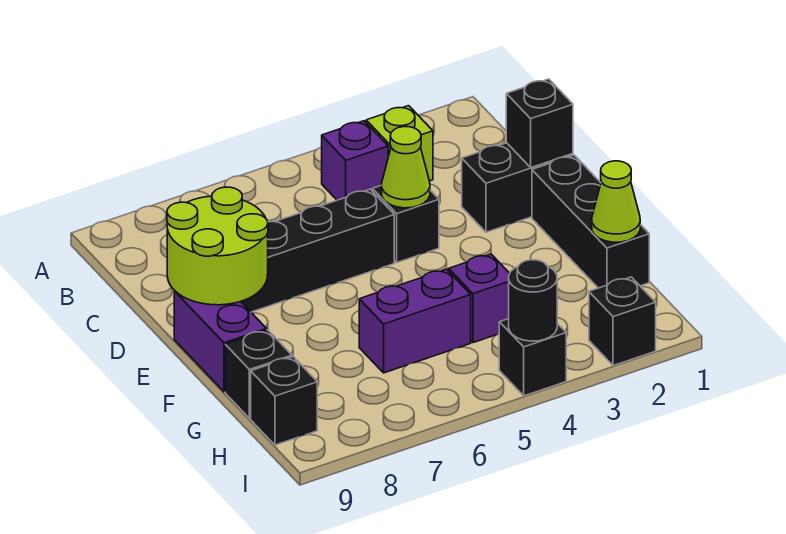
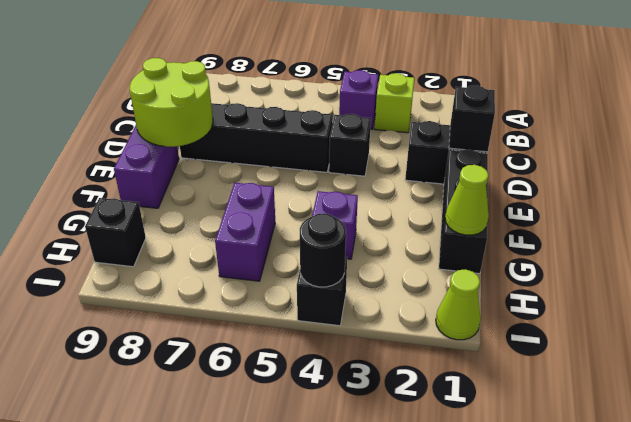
lime cone D4 level 2 -> lime cone I1 level 1
purple brick G5:G6 level 1 -> purple brick G6:H6 level 1
black brick G9 level 1 -> none
black brick I2 level 1 -> none

